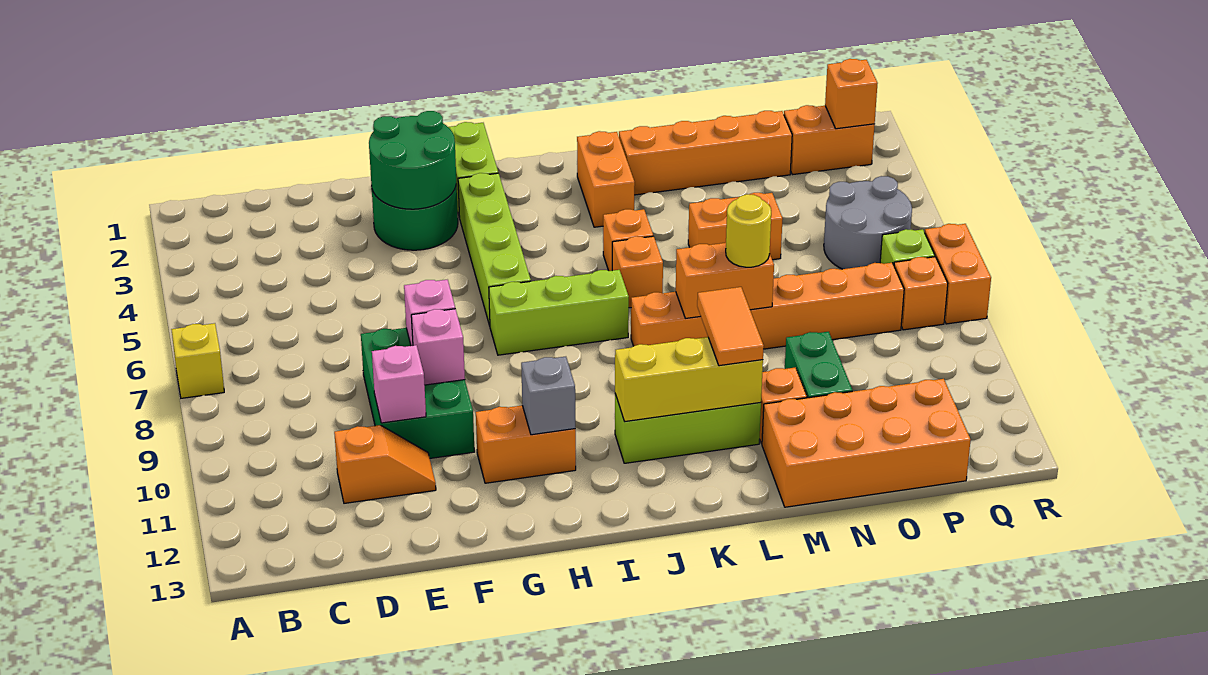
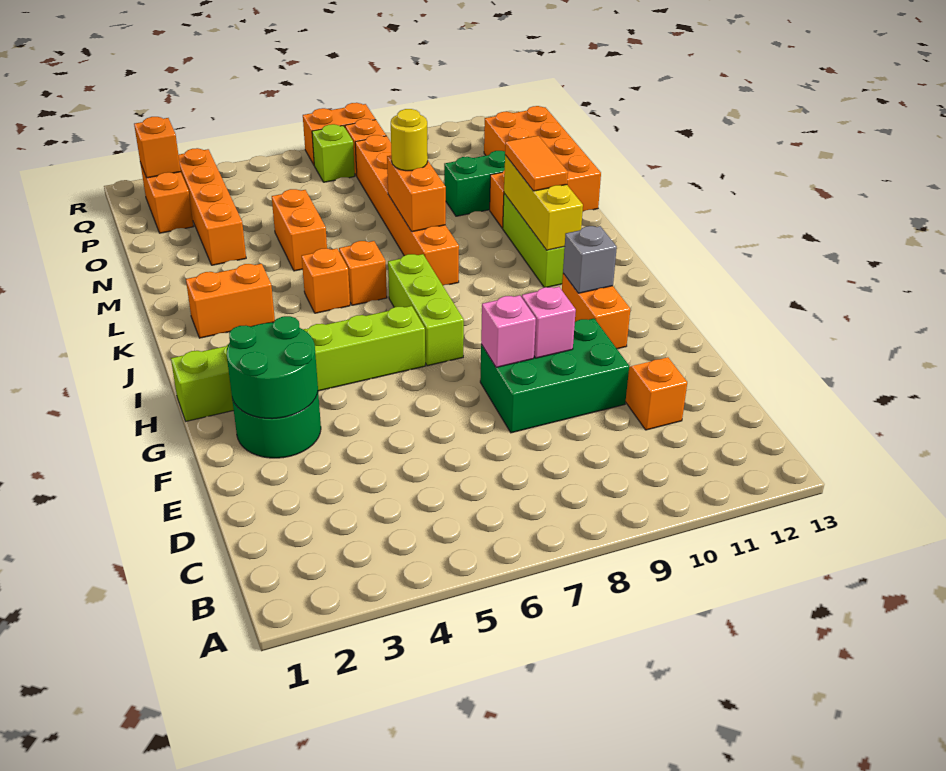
yellow brick A7 level 1 -> none
pink brick E10 level 2 -> none
orange brick L2:O2 level 1 -> orange brick N3:Q3 level 1
orange tile L10:L11 level 3 -> orange tile K11:L11 level 3
grey round brick P5:Q6 level 1 -> none

